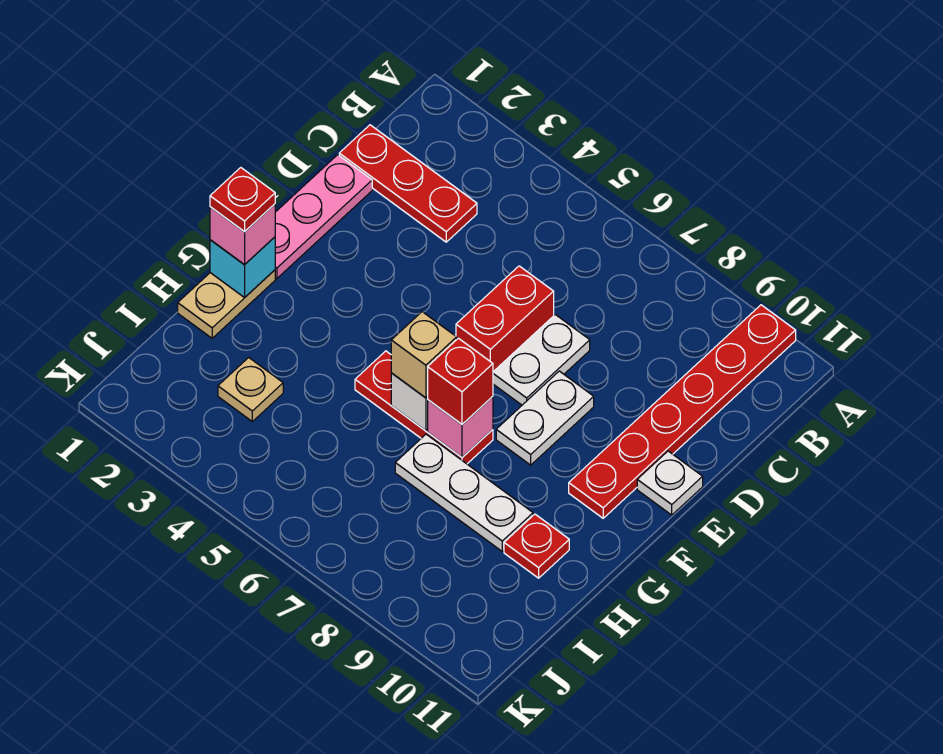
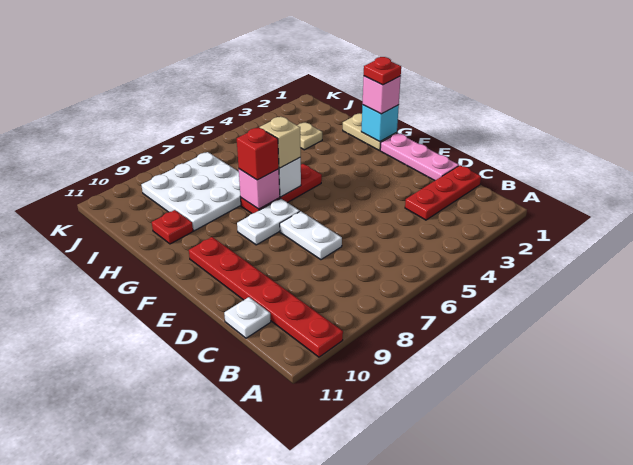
red brick D6:E6 level 1 -> none
white plate E8:F8 level 1 -> white plate F7:F8 level 1
white plate E11 level 1 -> white plate C11 level 1
white plate H7:H9 level 1 -> white plate H7:J9 level 1

